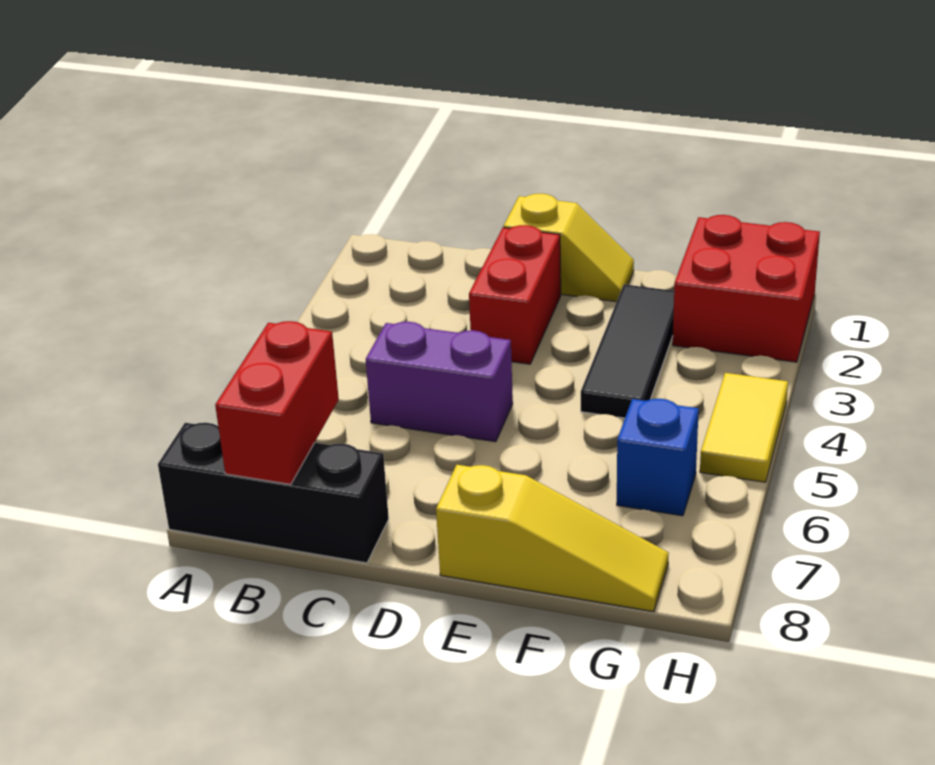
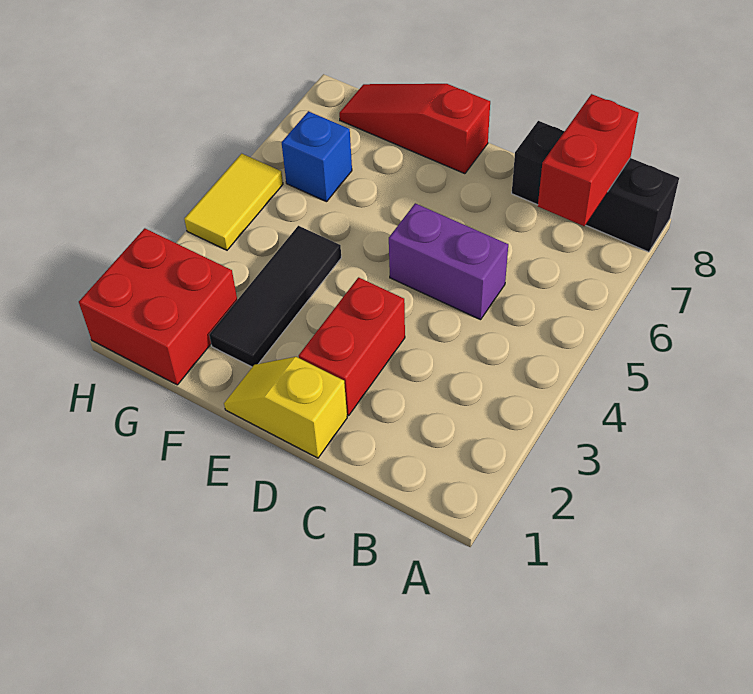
yellow slope E8:G8 level 1 top E -> red slope E8:G8 level 1 top E

